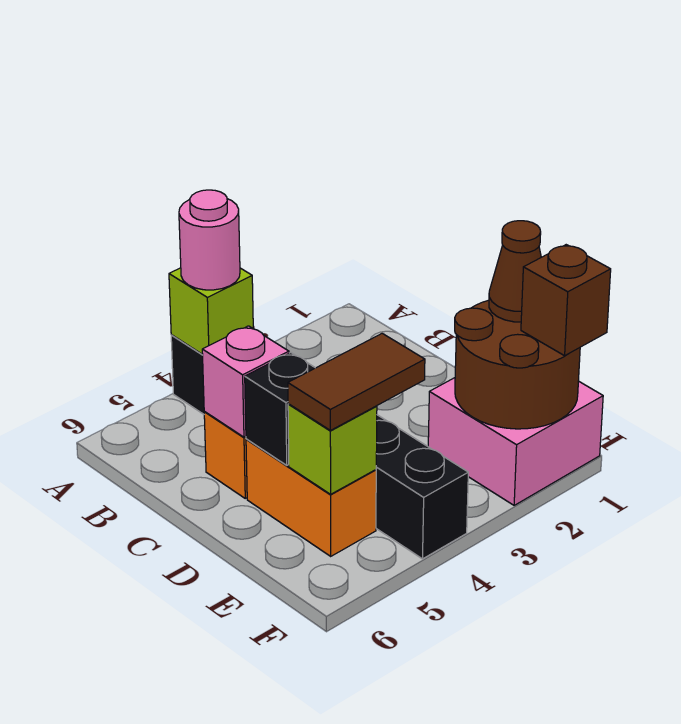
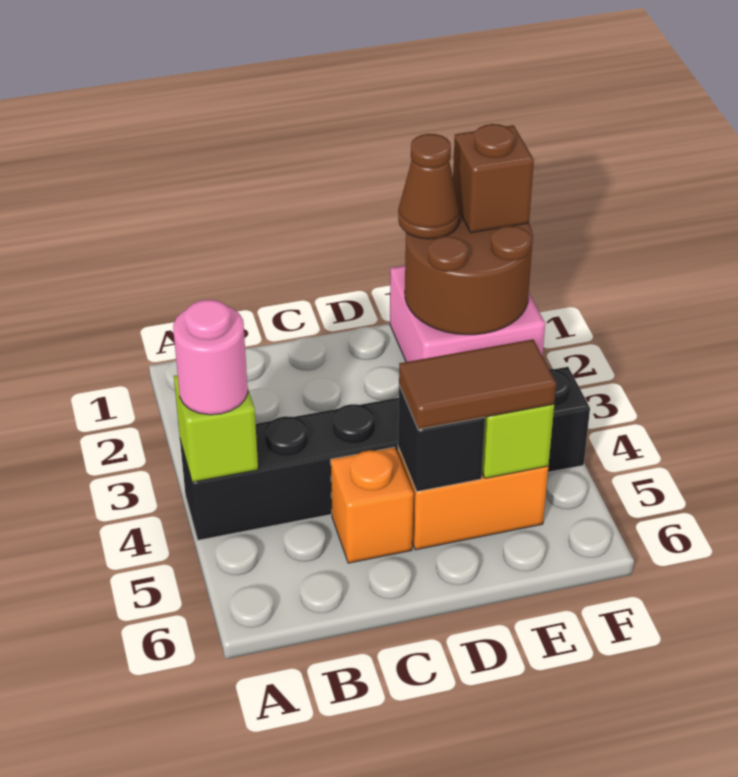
pink brick C5 level 2 -> none
brown tile E4:E5 level 3 -> brown tile D5:E5 level 3

